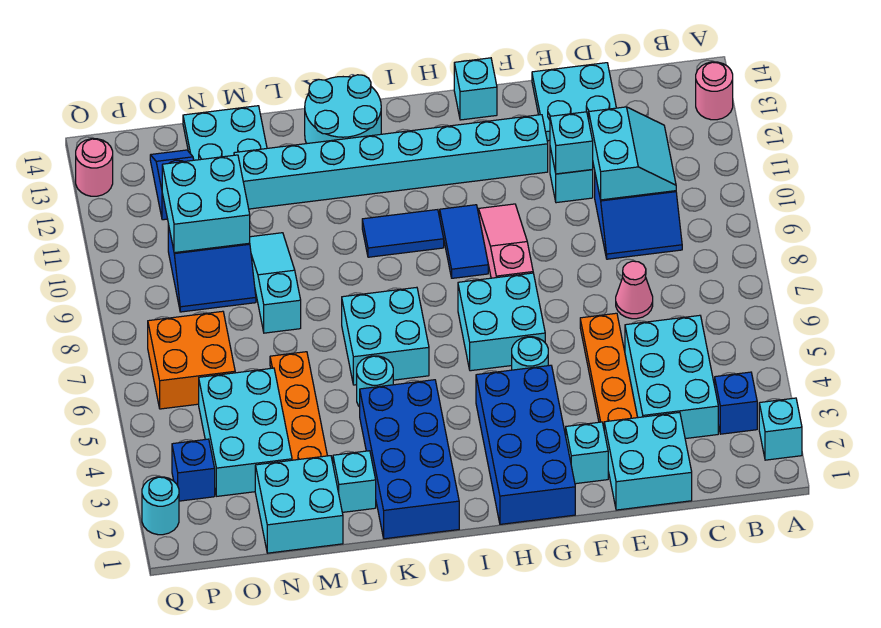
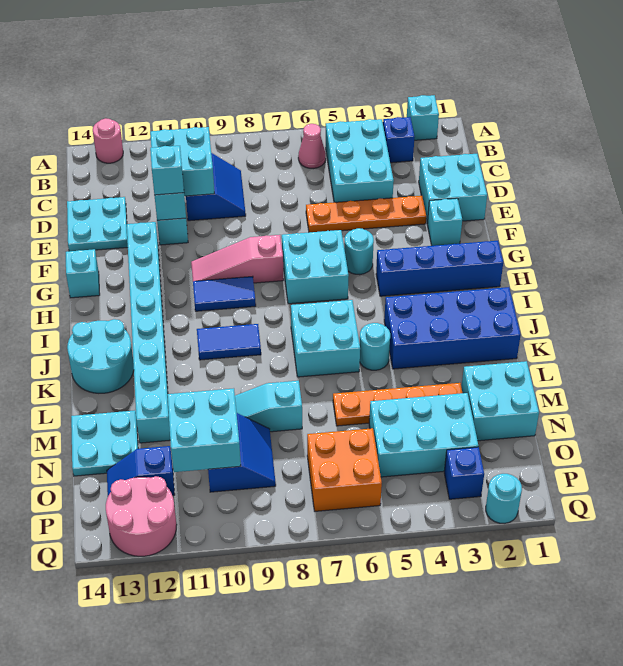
cyan brick C3:D5 level 1 -> cyan brick B4:D5 level 1
cyan slope C10:D11 level 2 top D -> cyan brick C10:D11 level 2
pink cone D7 level 1 -> pink cone B6 level 1
blue brick G1:H4 level 1 -> blue brick H1:H4 level 1
blue tile I10:J10 level 1 -> blue tile J9:J10 level 1
cyan brick L2 level 1 -> cyan brick E11 level 3
pink round brick Q13 level 1 -> pink round brick P12:Q13 level 1

